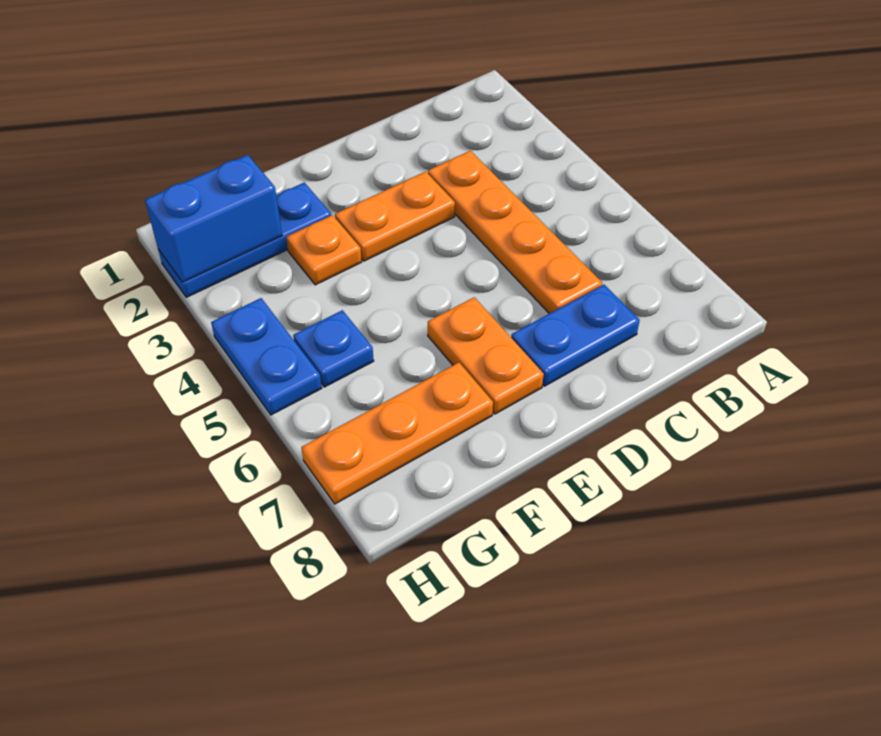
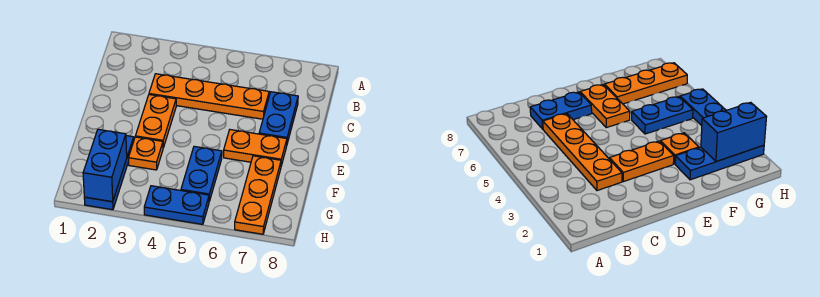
blue plate G5 level 1 -> blue plate F5:G5 level 1

